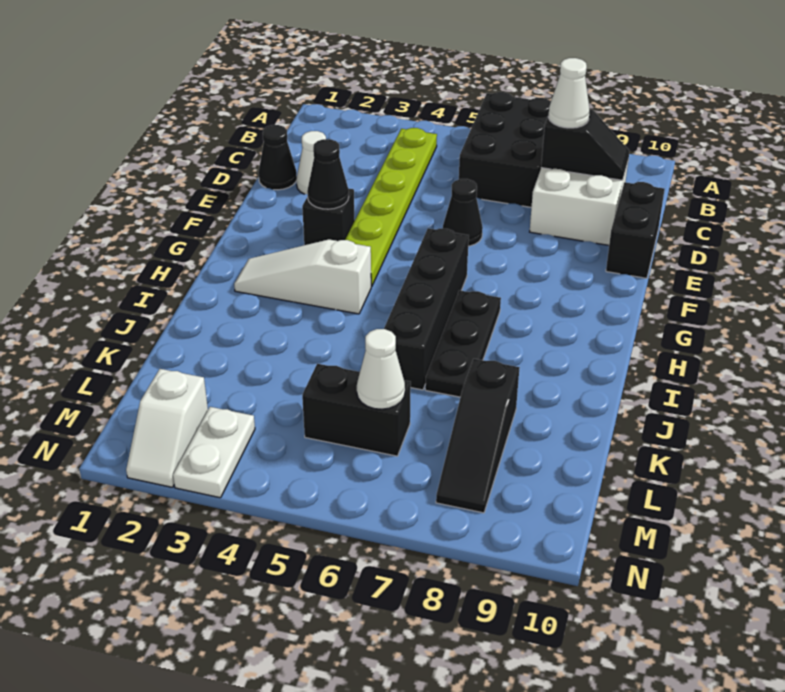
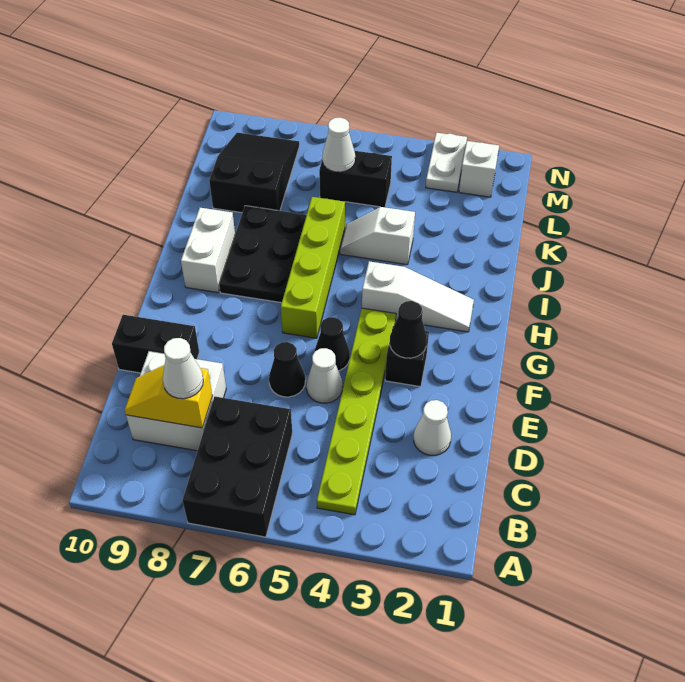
black slope C8:C9 level 2 top 8 -> yellow slope C8:C9 level 2 top 8
black cone D1 level 1 -> black cone F5 level 1
black brick D10:E10 level 1 -> black brick E9:E10 level 1
none -> white cone E5 level 1
black brick G6:J6 level 1 -> lime brick G6:J6 level 1
black plate H7:J7 level 1 -> black plate H7:J8 level 1
none -> white brick H9:I9 level 1
none -> white slope J4:J5 level 1 top 4
black slope K8:M8 level 1 top K -> black slope K8:M9 level 1 top K

